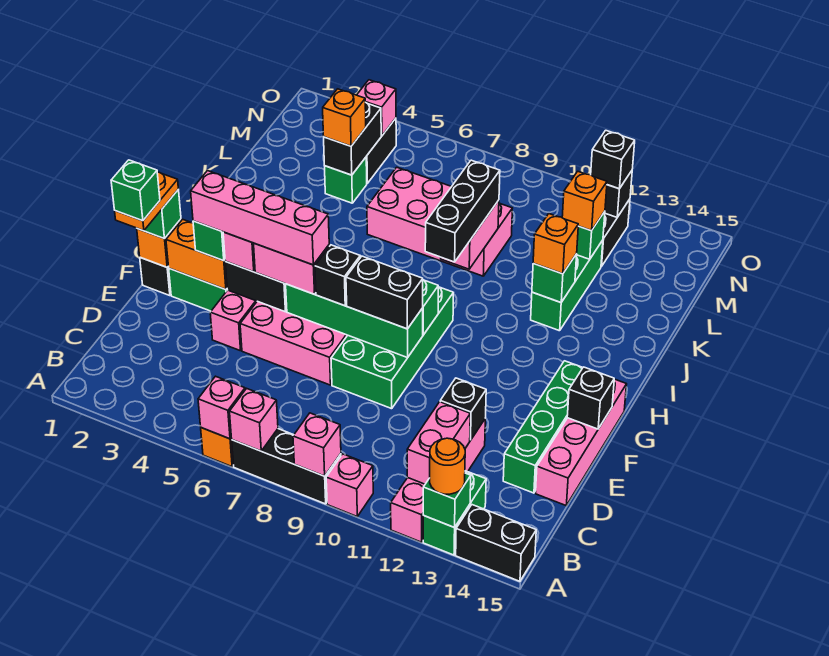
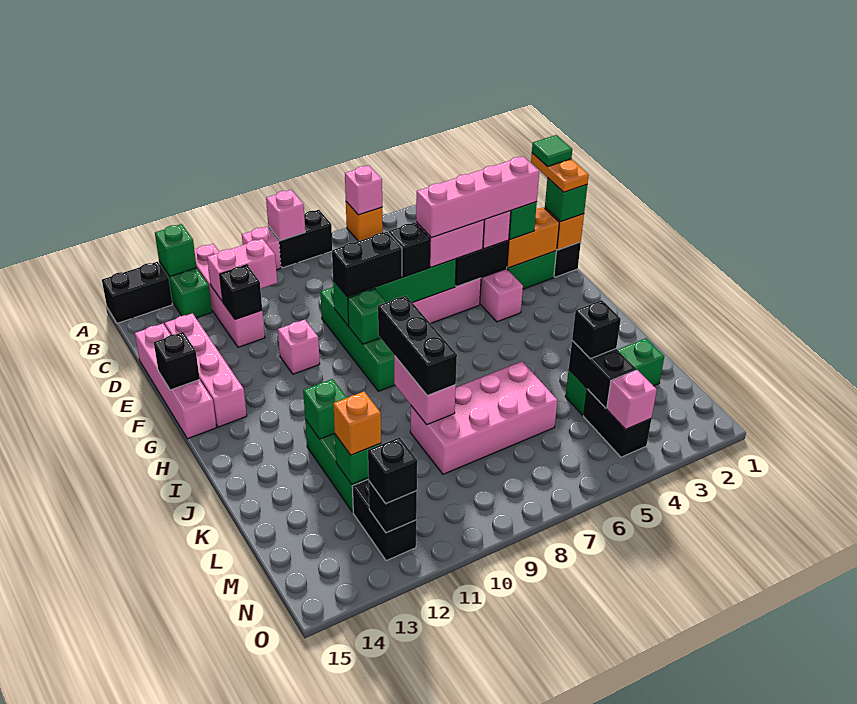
black brick A7:A9 level 1 -> black brick A8:A9 level 1
pink brick A7 level 2 -> pink brick F11 level 1
orange round brick A13 level 3 -> none
pink brick B12:C12 level 2 -> pink brick C11:C12 level 2
green brick D14:G14 level 1 -> pink brick D14:G14 level 1
green brick E1 level 5 -> green tile E1 level 5
orange brick J12 level 3 -> none
green brick L4 level 1 -> green brick L2:L4 level 1
orange brick L4 level 3 -> black brick L4 level 3

